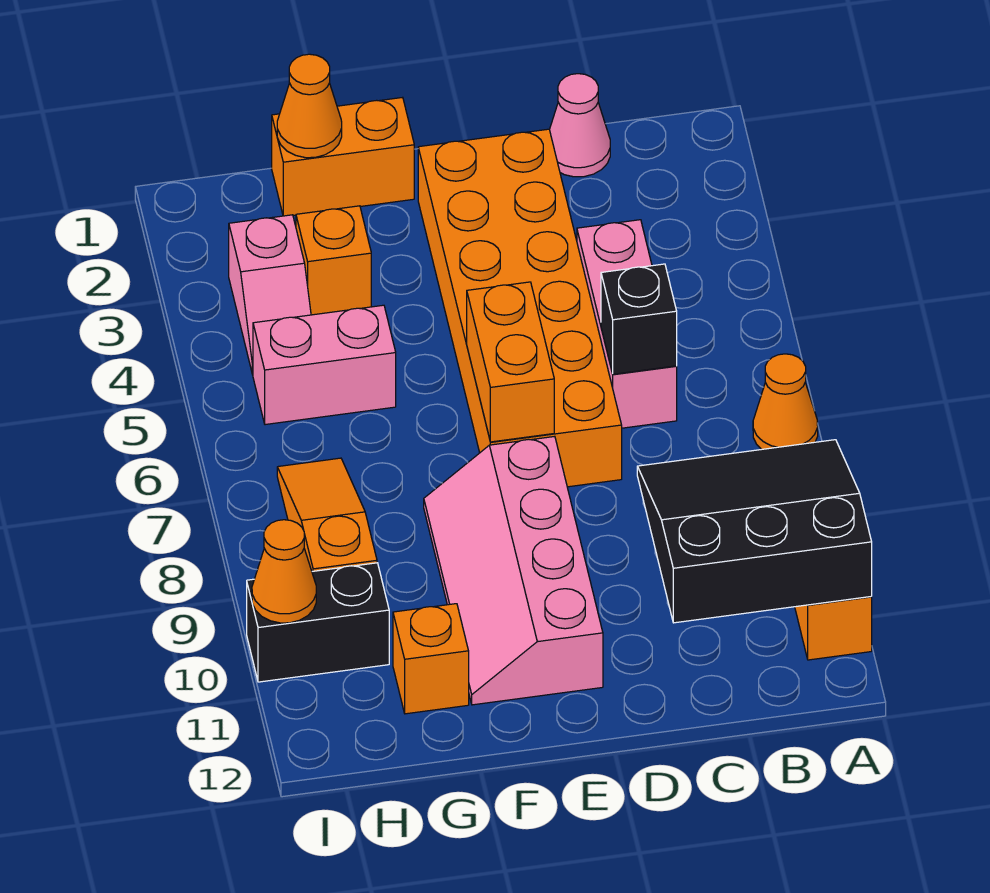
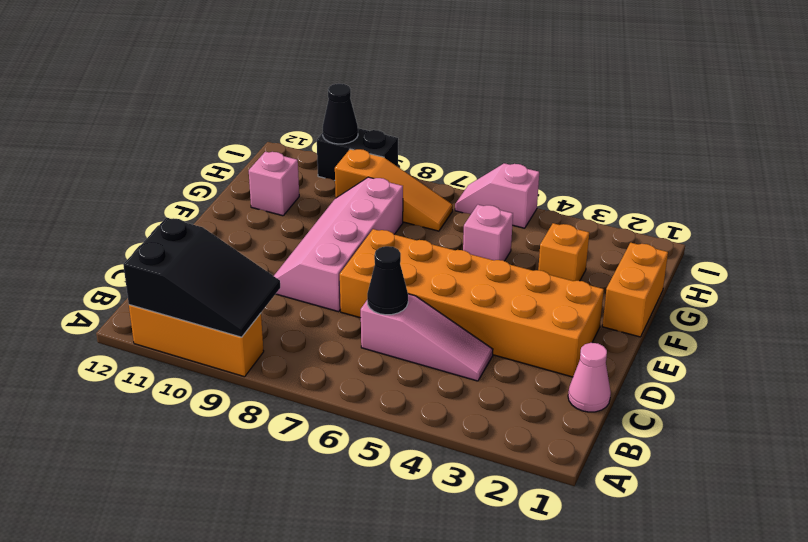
orange cone A7 level 1 -> none
black slope A9:C11 level 2 top 11 -> black slope A9:B11 level 2 top 11
pink brick C4:C6 level 1 -> pink slope C4:C6 level 1 top 6
black brick C6 level 2 -> black cone C6 level 2
orange brick E6:E7 level 2 -> none
pink slope E8:F11 level 1 top E -> pink slope D8:G9 level 1 top 8
orange cone G1 level 2 -> none
pink brick G5:H5 level 1 -> pink brick G5 level 1
orange brick G11 level 1 -> pink brick G11 level 1
pink slope H3:H4 level 1 top 3 -> pink slope I5:I6 level 1 top 5
black brick H10:I10 level 1 -> black brick I9:I10 level 1
orange cone I10 level 2 -> black cone I10 level 2

